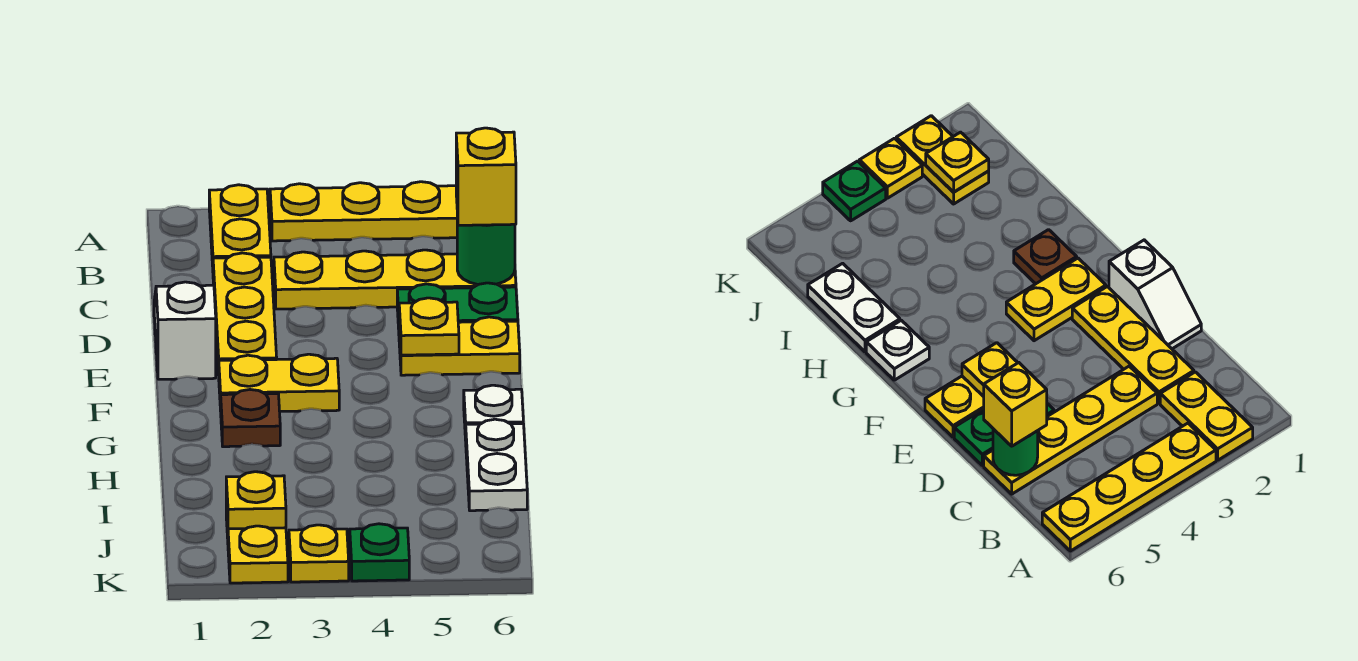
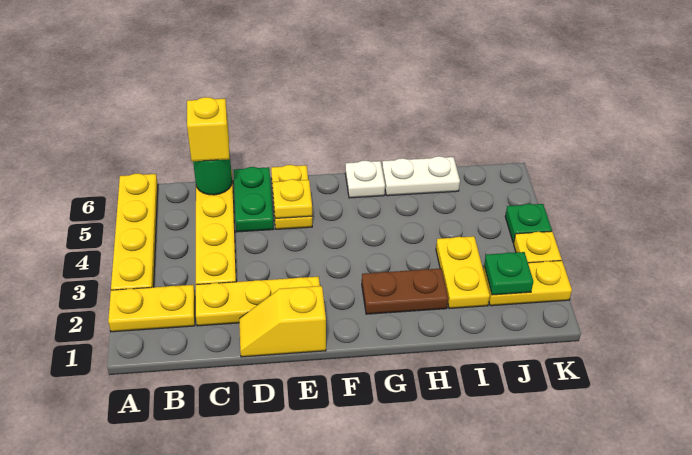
white slope D1:E1 level 1 top E -> yellow slope D1:E1 level 1 top E
yellow plate F2:F3 level 1 -> yellow plate I2:I3 level 1
brown plate G2 level 1 -> brown plate G2:H2 level 1
yellow plate J2 level 2 -> green plate J2 level 2

